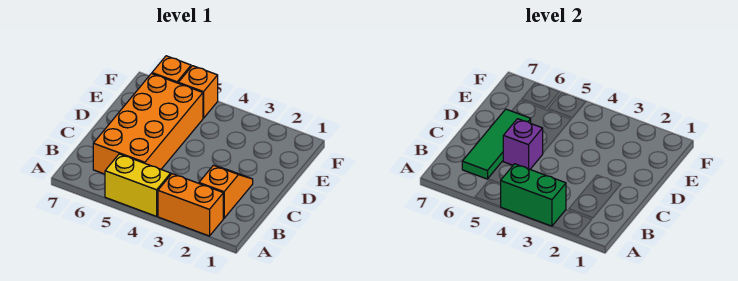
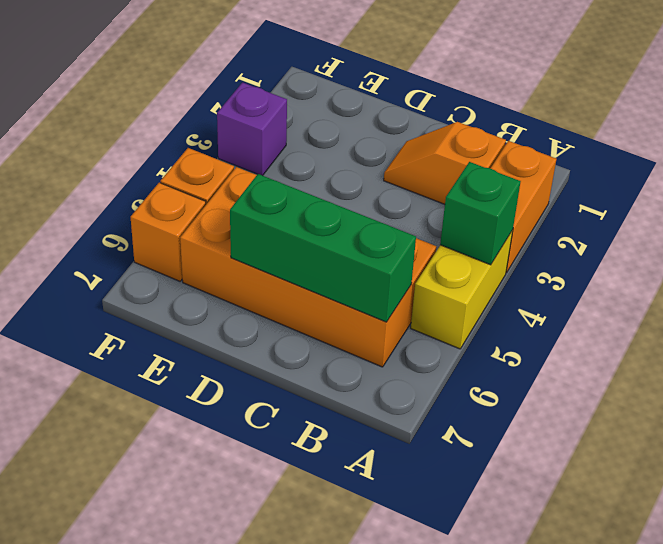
green brick A3:A4 level 2 -> green brick A4 level 2
green tile B6:D6 level 2 -> green brick B6:D6 level 2
purple brick C5 level 2 -> purple brick F3 level 1

